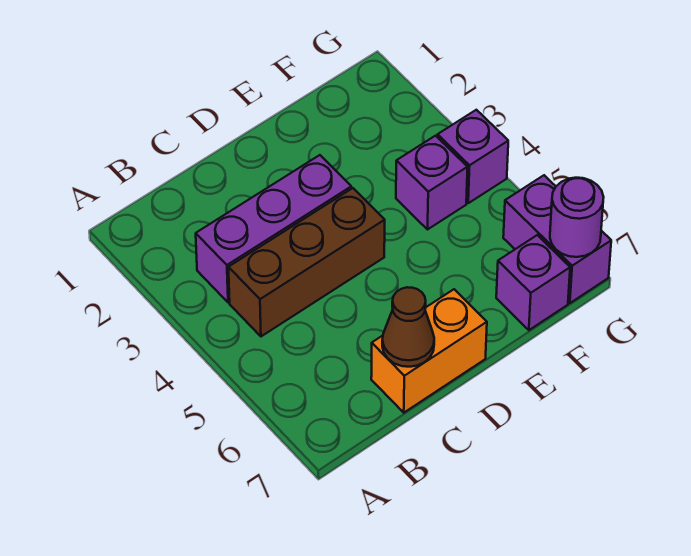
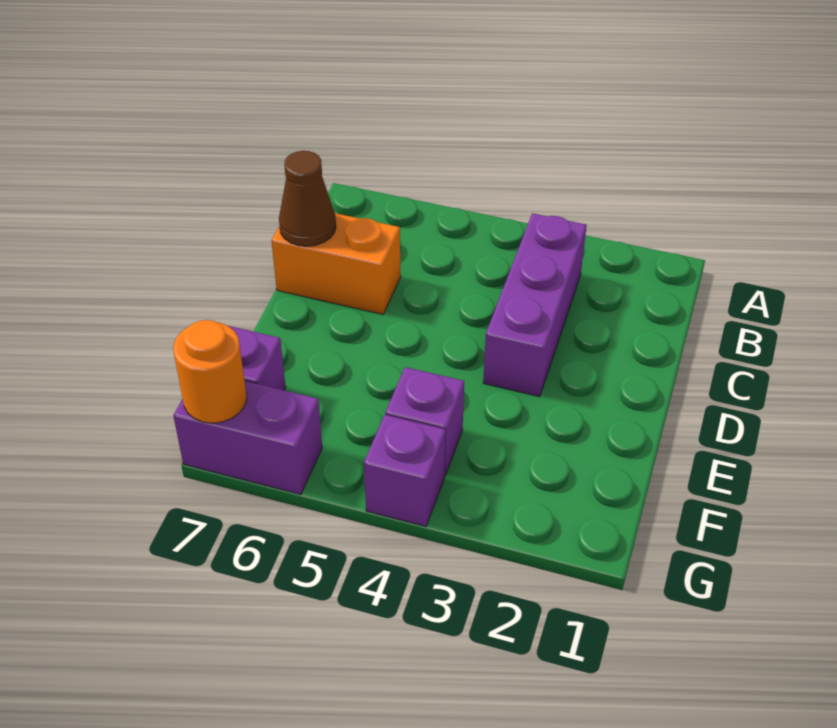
brown brick B4:D4 level 1 -> none
orange brick C7:D7 level 1 -> orange brick C6:C7 level 1
purple round brick G7 level 2 -> orange round brick G7 level 2

